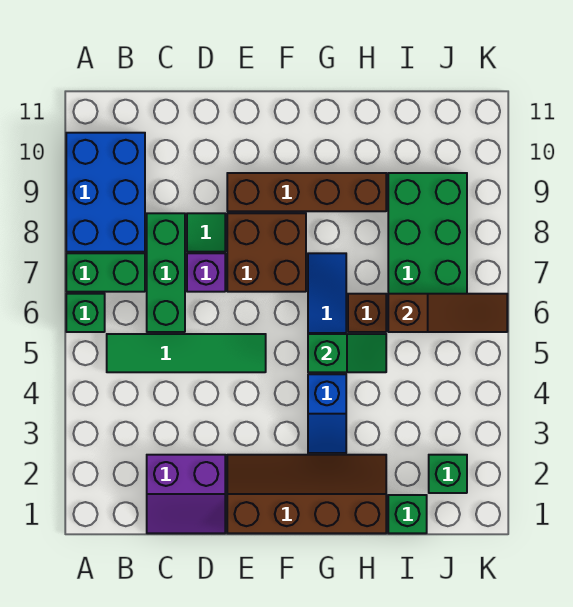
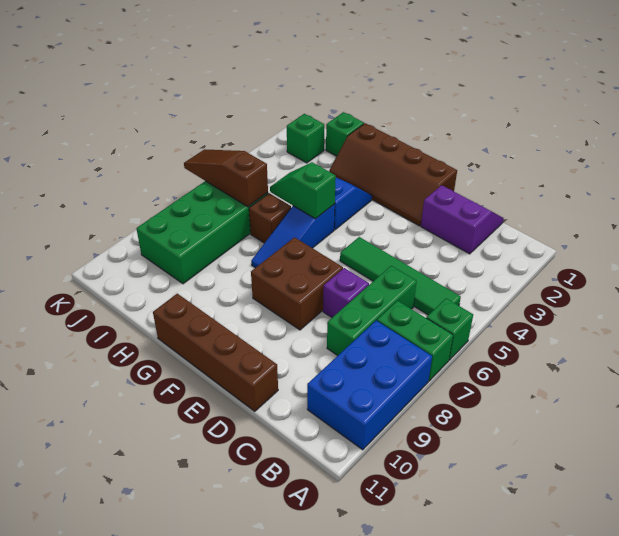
green tile D8 level 1 -> none
brown brick E9:H9 level 1 -> brown brick D11:G11 level 1

